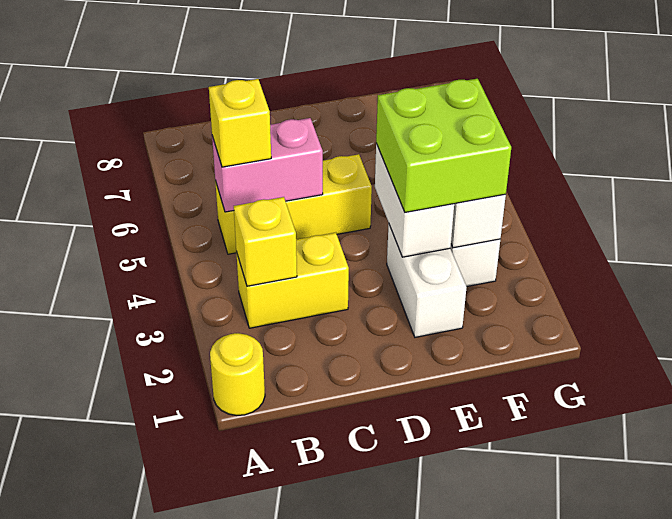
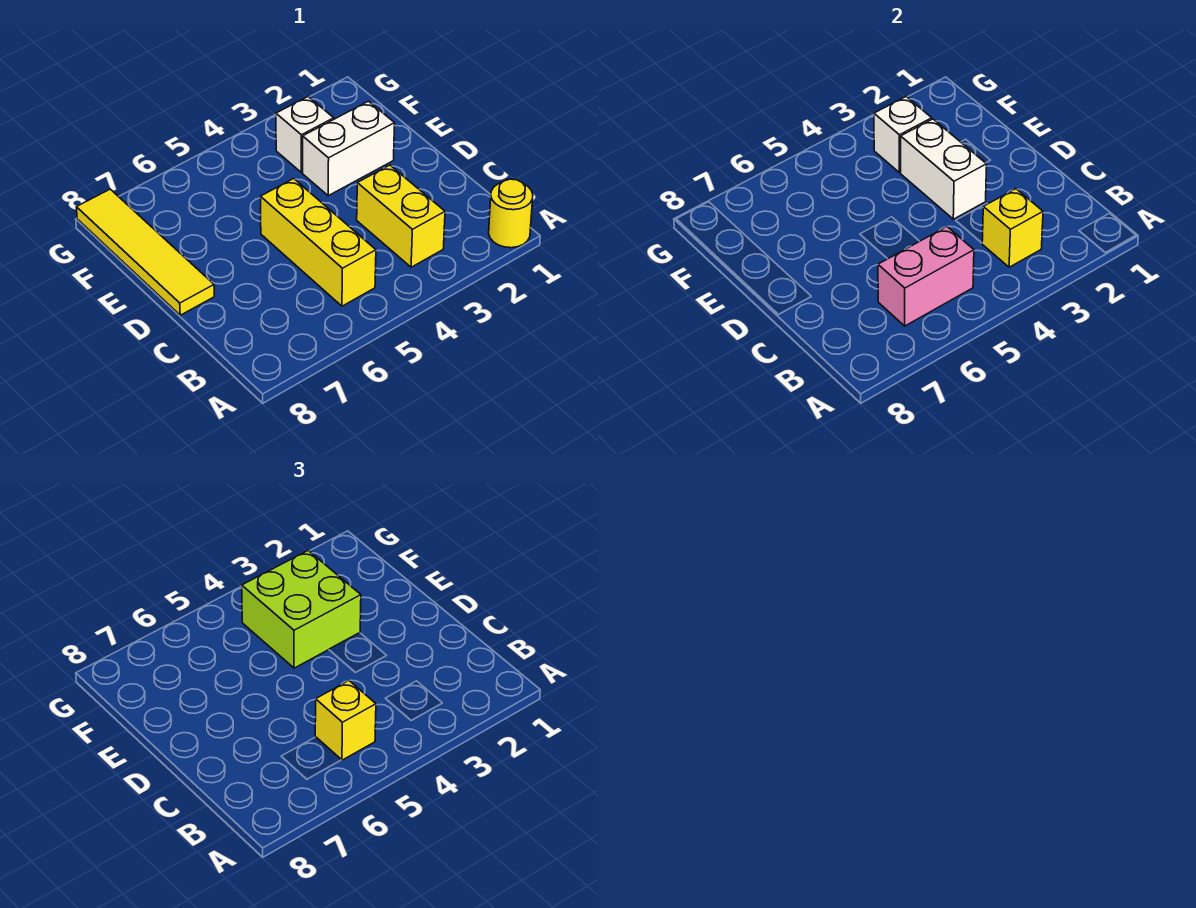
pink brick B5:C5 level 2 -> pink brick B5:B6 level 2
none -> yellow tile D8:G8 level 1
white brick E3:E4 level 2 -> white brick D3:E3 level 2

